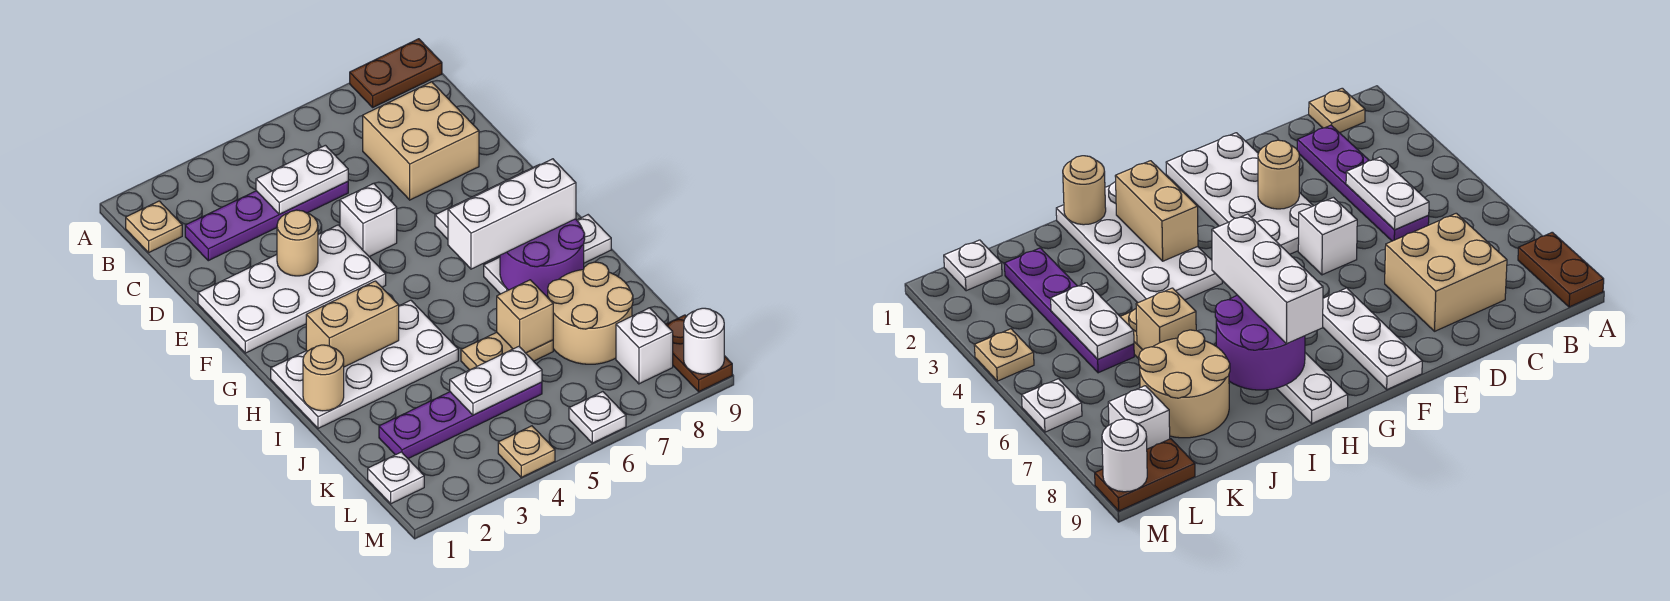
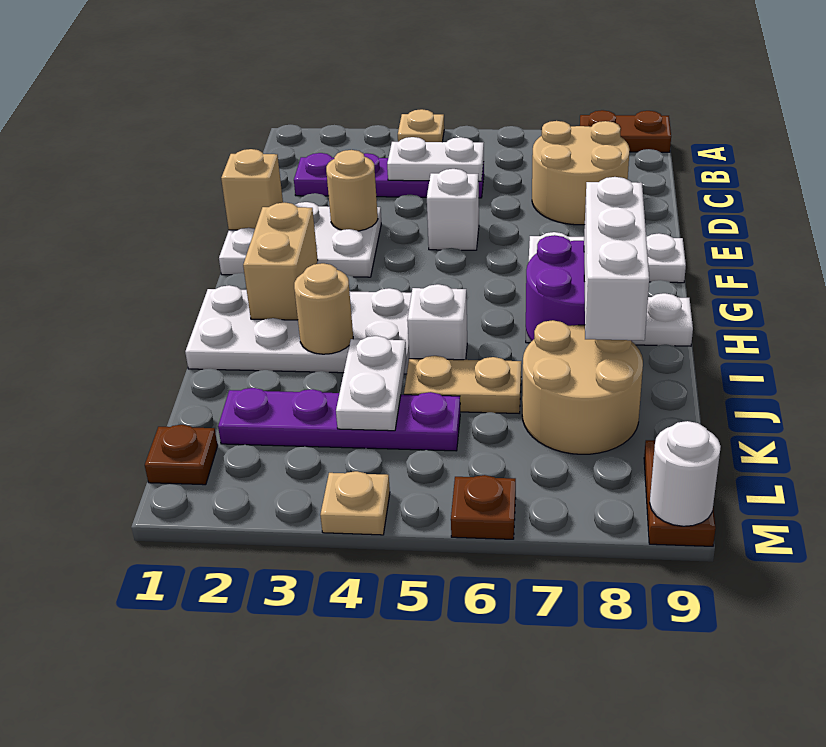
tan plate B1 level 1 -> tan plate A4 level 1
tan brick C7:D8 level 1 -> tan round brick C7:D8 level 1
white plate E1:F4 level 1 -> white plate E1:F3 level 1
tan brick H2:H3 level 2 -> tan brick G2:H2 level 2
white brick H6:H8 level 3 -> white brick H8:J8 level 3
tan round brick I1 level 2 -> tan round brick I3 level 2
tan brick J6 level 2 -> tan brick E1 level 2
white plate K4:K5 level 2 -> white plate J4:K4 level 2
white plate L1 level 1 -> brown plate L1 level 1
white brick L8 level 1 -> white brick I5 level 1
white plate M6 level 1 -> brown plate M6 level 1

